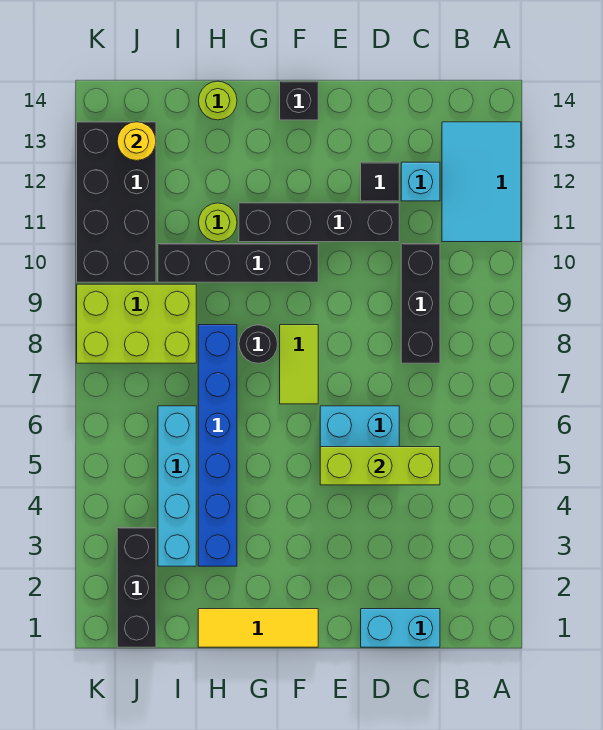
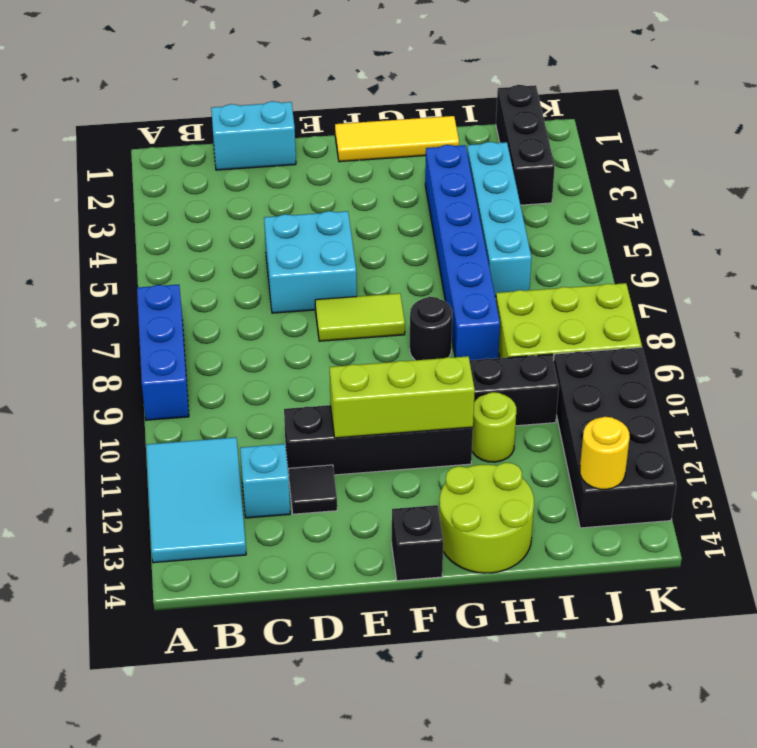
none -> blue brick A7:A9 level 1
lime brick C5:E5 level 2 -> lime brick E11:G11 level 2
black brick C8:C10 level 1 -> none
lime tile F7:F8 level 1 -> lime tile E7:F7 level 1
lime round brick H14 level 1 -> lime round brick G13:H14 level 1

